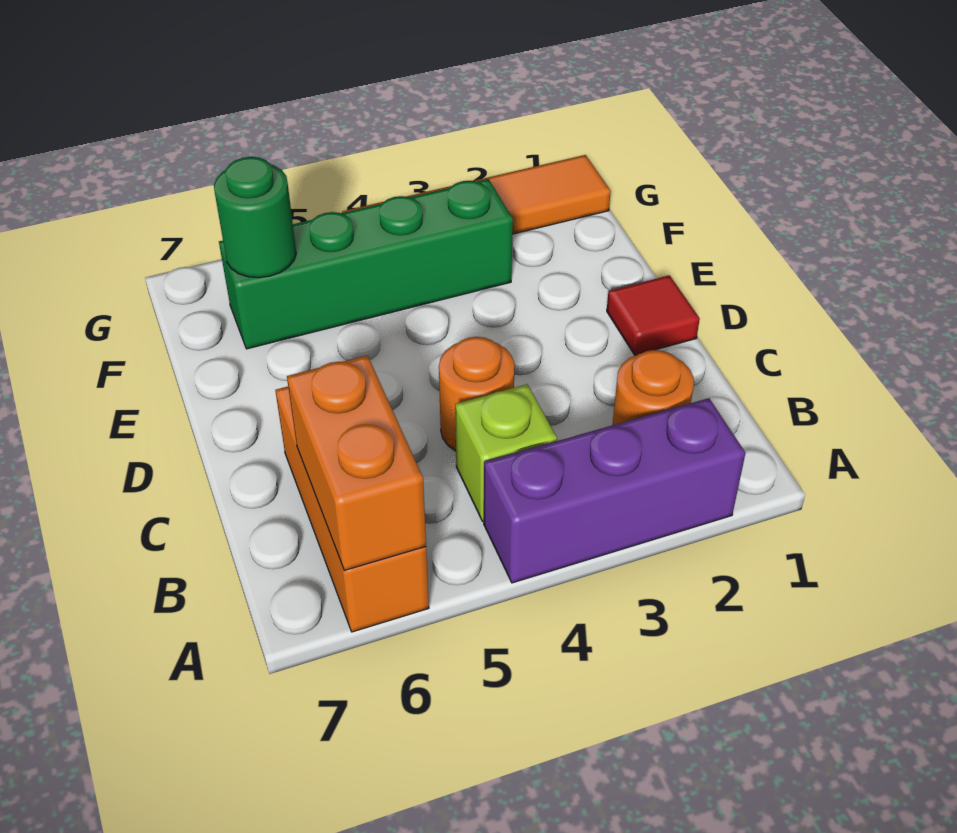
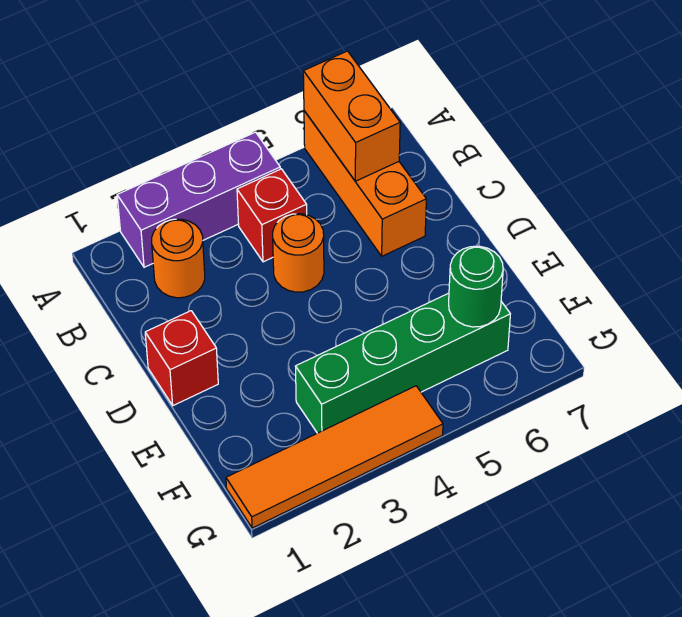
lime brick B4 level 1 -> red brick B4 level 1
red tile D1 level 1 -> red brick D1 level 1

